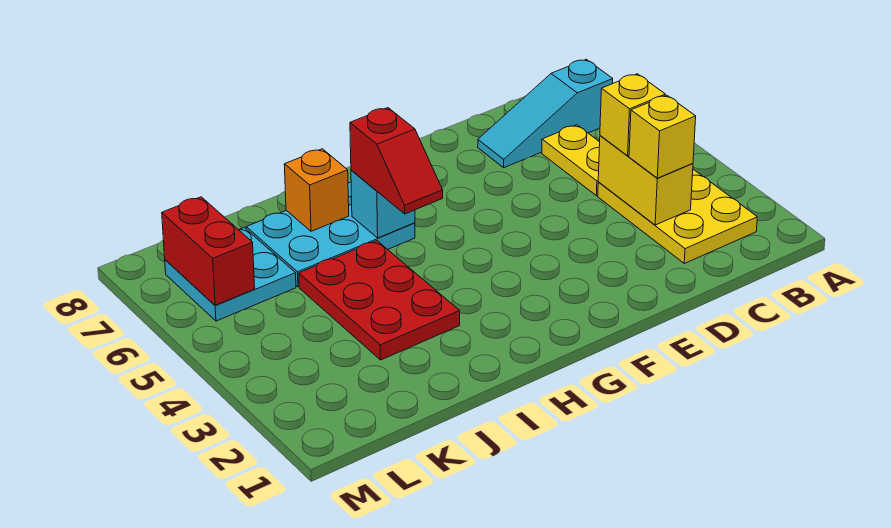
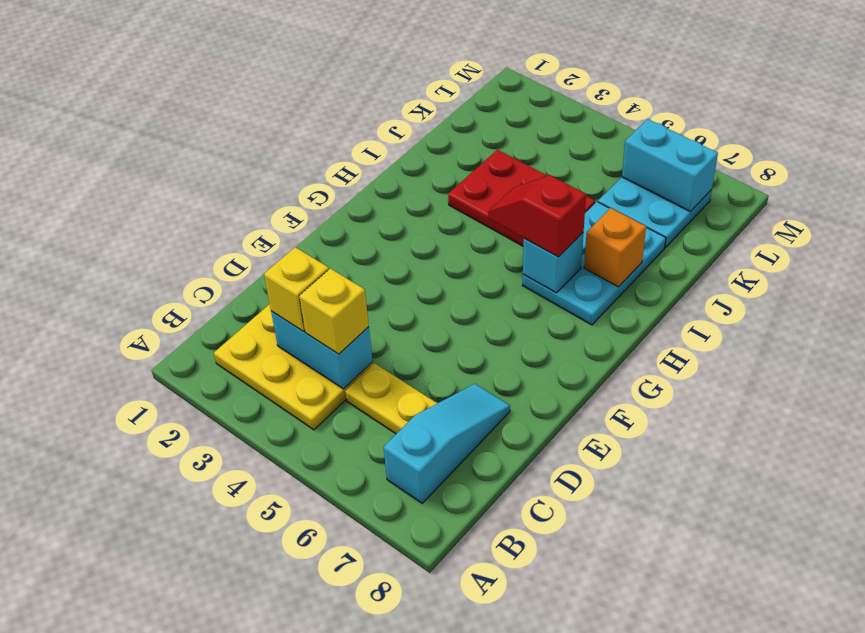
yellow brick C3:C4 level 2 -> cyan brick C3:C4 level 2
red brick L6:L7 level 2 -> cyan brick L6:L7 level 2

